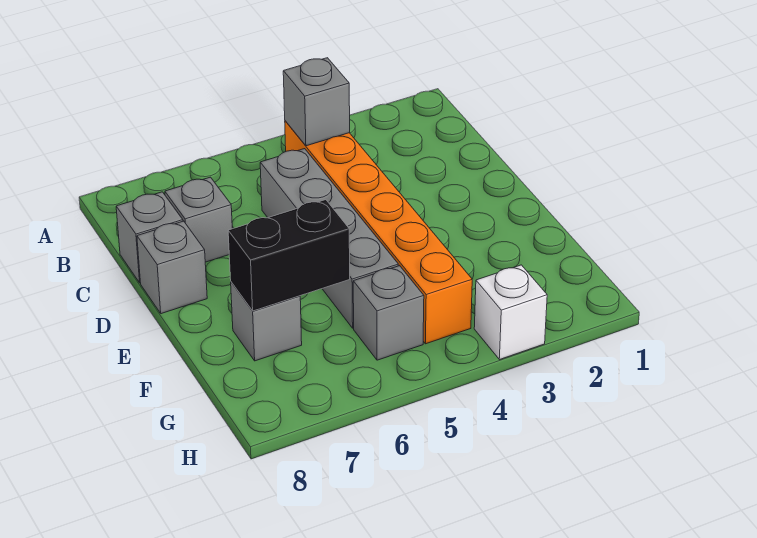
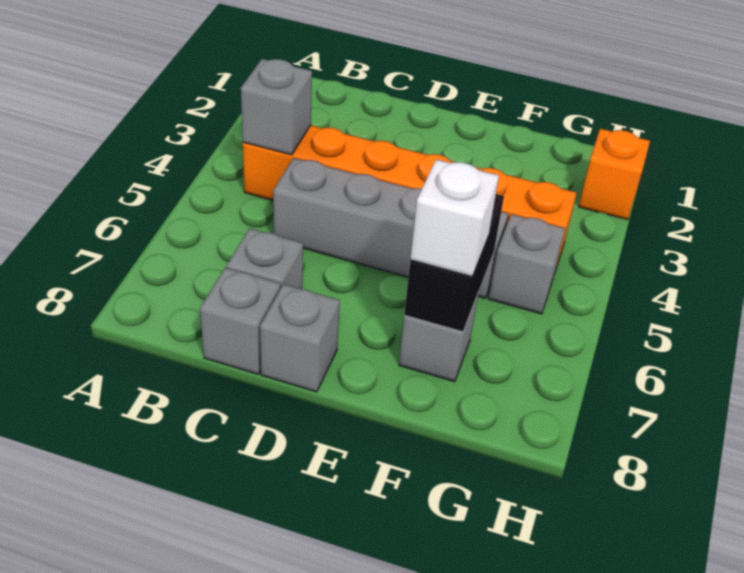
none -> orange brick H2 level 1
white brick H3 level 1 -> white brick F7 level 3

